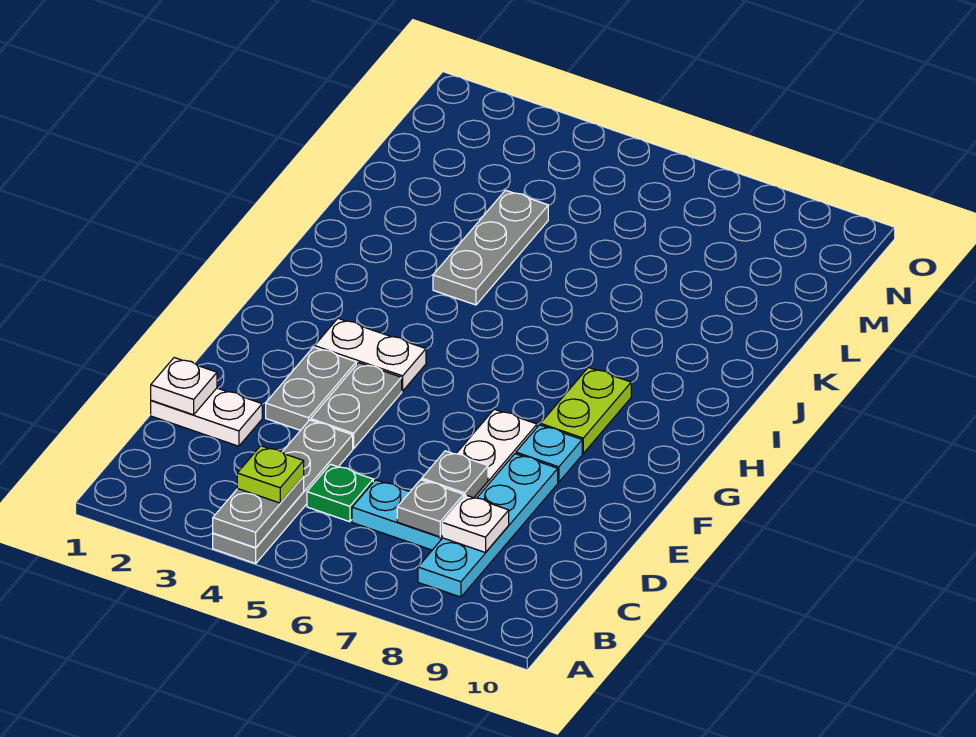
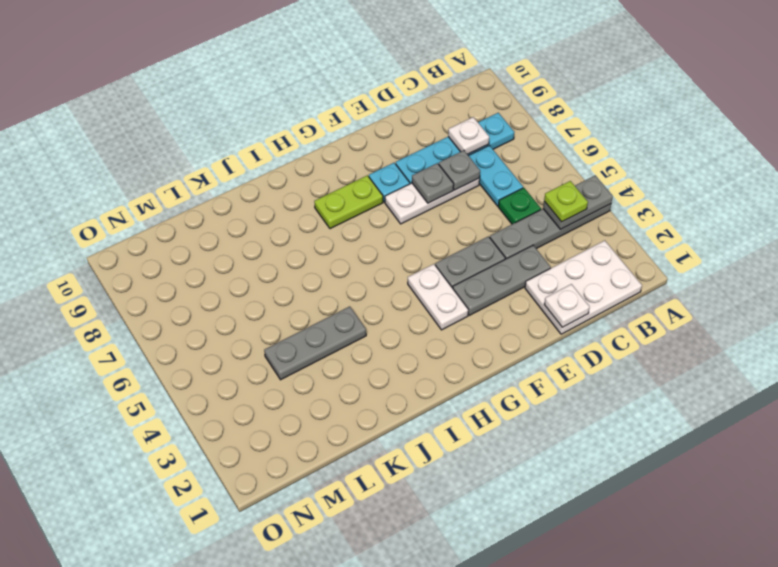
grey plate C7 level 2 -> grey plate E7 level 2
white plate D1:D2 level 1 -> white plate B1:D2 level 1
grey plate E3:F3 level 1 -> grey plate D3:F3 level 1

